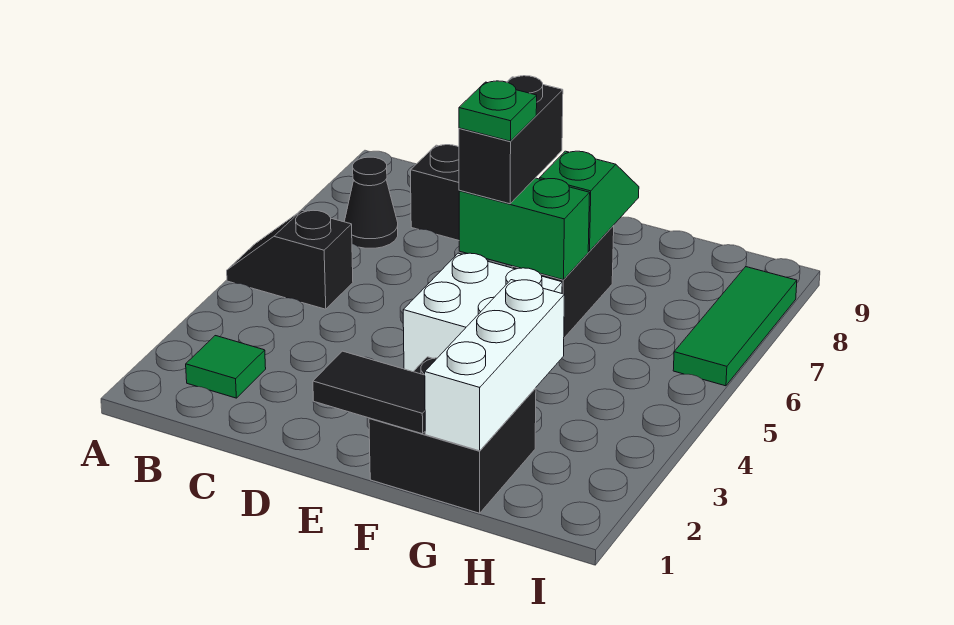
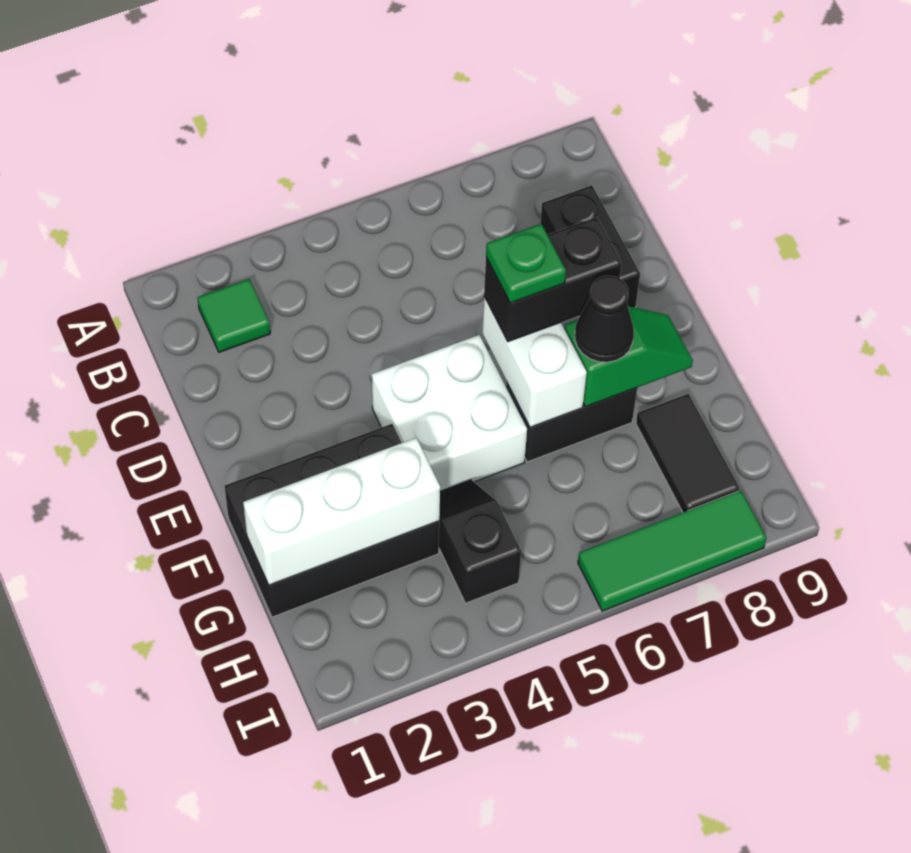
black slope A5:B5 level 1 top B -> black slope G4:H4 level 1 top H
black cone B7 level 1 -> black cone F7 level 3
black tile E1:F1 level 2 -> black tile G8:H8 level 1
green brick E6:F6 level 2 -> white brick E6:F6 level 2
black brick F1:G2 level 1 -> black brick F1:G3 level 1

